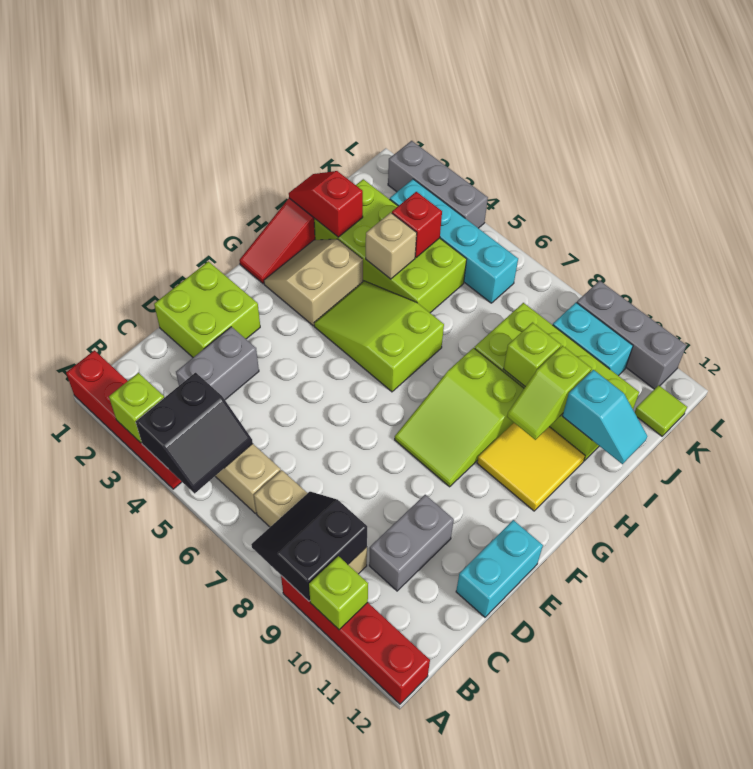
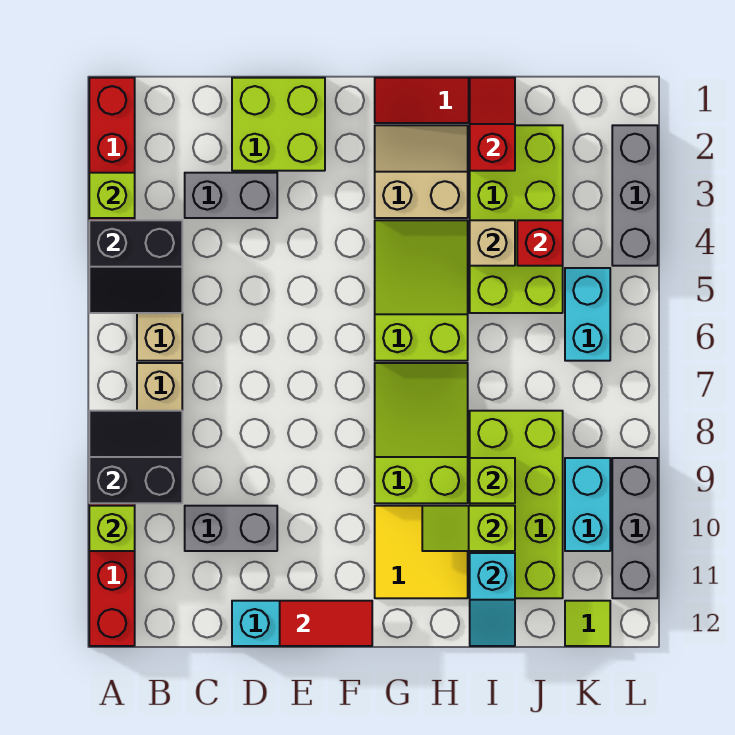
none -> red tile E12:F12 level 2
lime slope F8:H9 level 1 top H -> lime slope G7:H9 level 1 top 9
cyan brick K3:K6 level 1 -> cyan brick K5:K6 level 1

